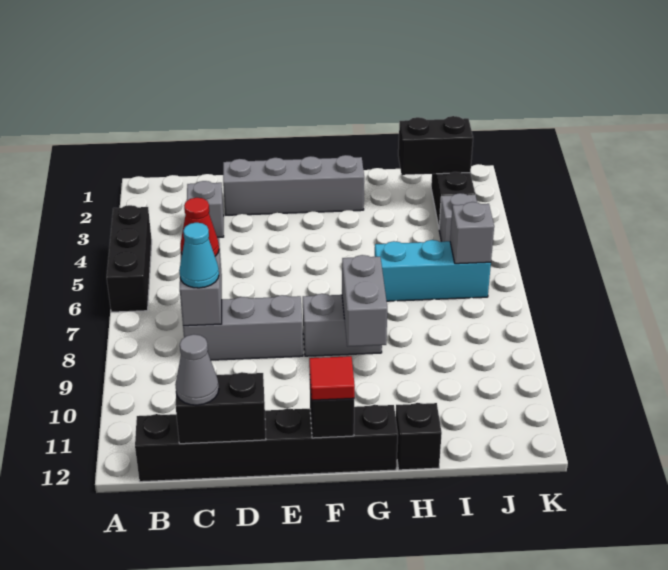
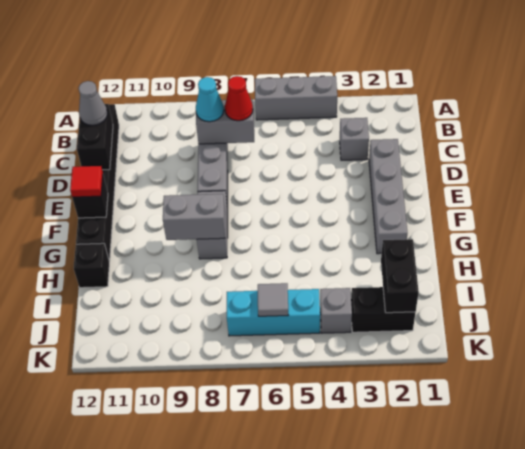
black brick A4:A6 level 1 -> grey brick A4:A6 level 1
cyan brick H6:J6 level 1 -> cyan brick J5:J7 level 1
grey brick J6 level 2 -> grey tile J6 level 2

